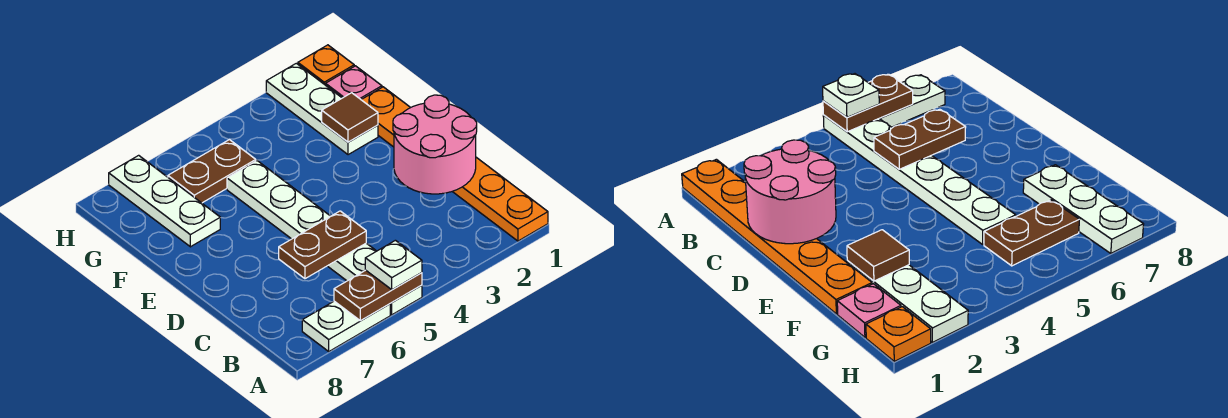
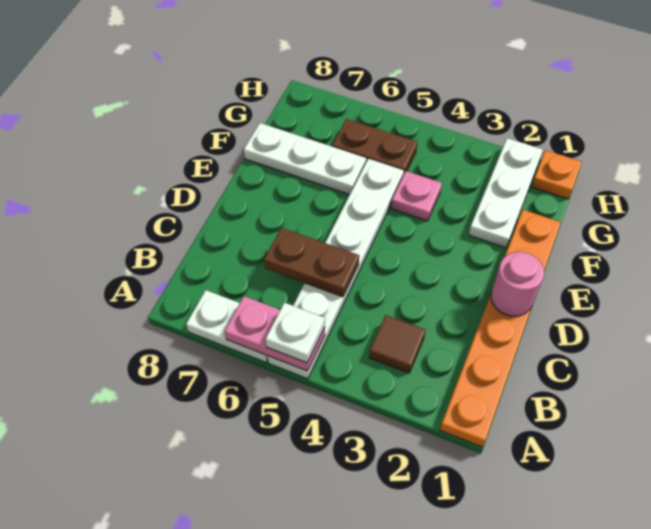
brown plate A5:A6 level 2 -> pink plate A5:A6 level 2
pink round brick C1:D2 level 2 -> pink round brick D1 level 2
brown tile F2 level 2 -> brown tile B3 level 1
white plate F7:H7 level 1 -> white plate F6:F8 level 1
pink plate G1 level 1 -> pink plate F4 level 1

